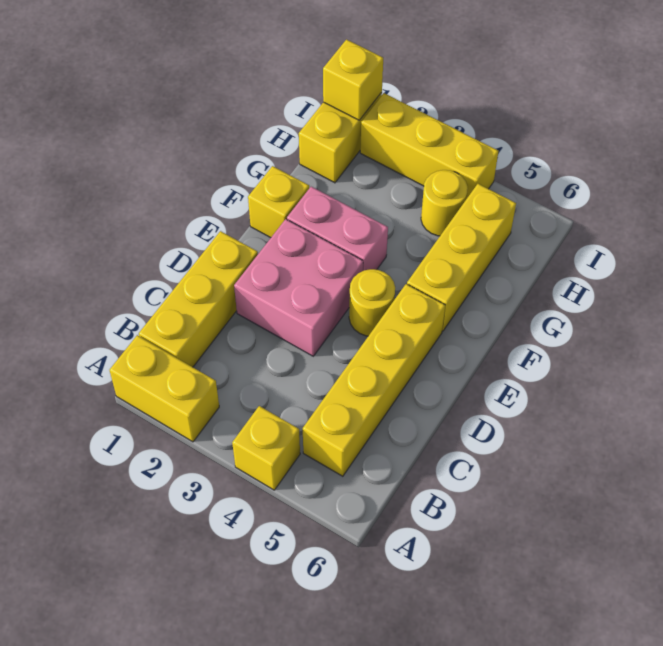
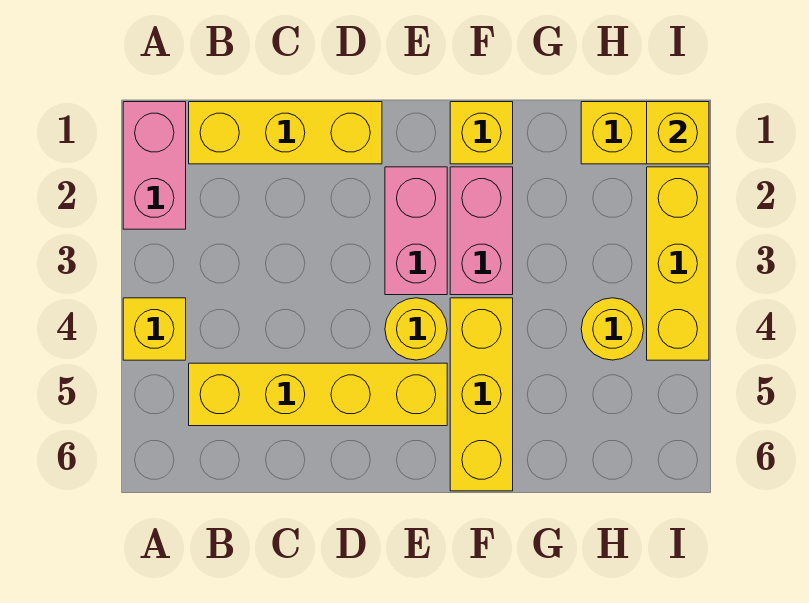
yellow brick A1:A2 level 1 -> pink brick A1:A2 level 1
pink brick D2:E3 level 1 -> pink brick E2:E3 level 1
yellow brick F5:H5 level 1 -> yellow brick F4:F6 level 1

